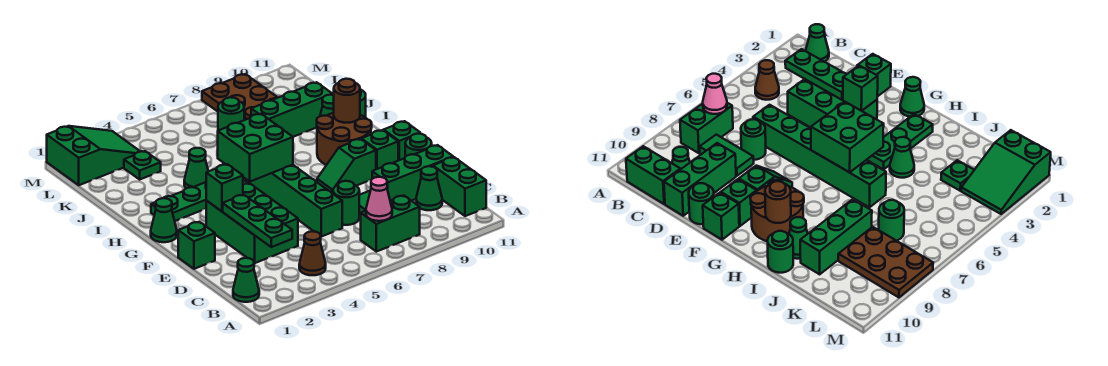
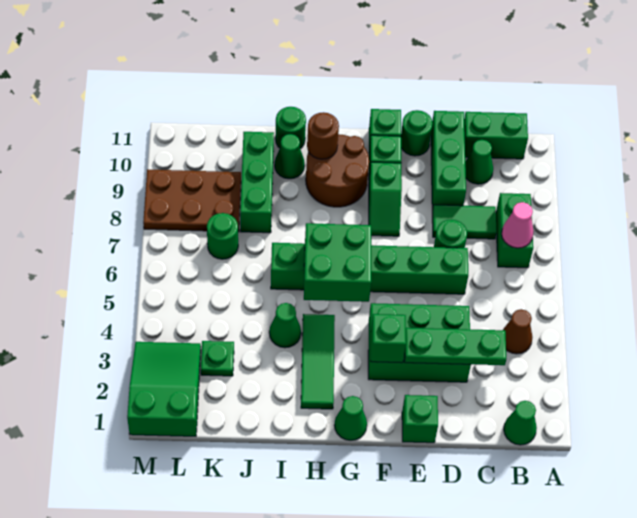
green plate H2:H4 level 1 -> green tile H2:H4 level 1

